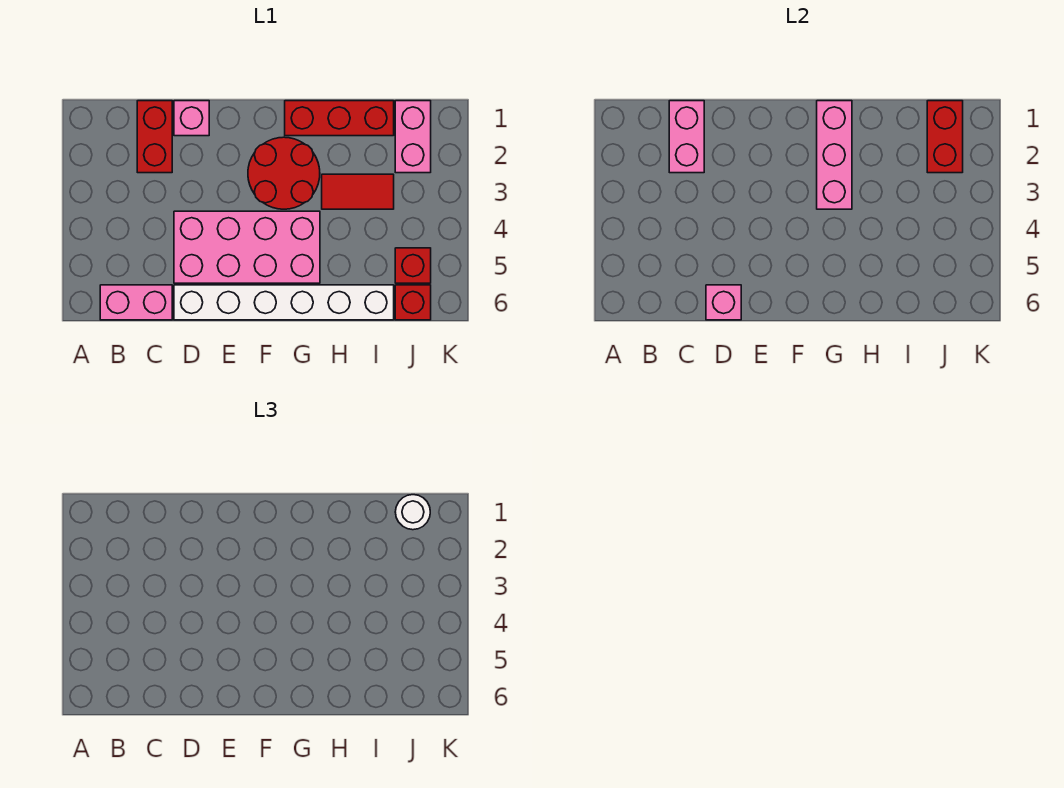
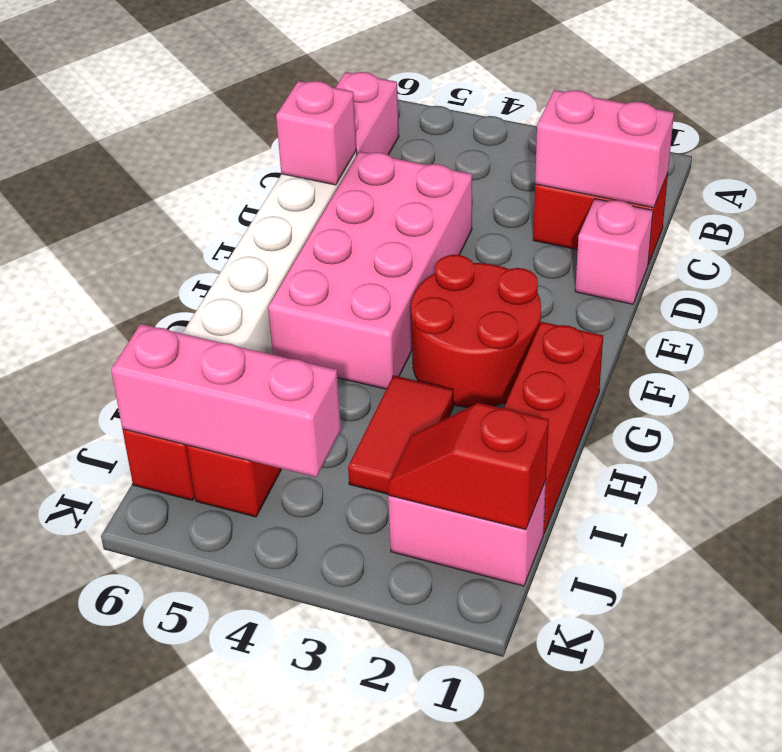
pink brick G1:G3 level 2 -> pink brick J4:J6 level 2
red brick J1:J2 level 2 -> red slope J1:J2 level 2 top 1
white round brick J1 level 3 -> none

